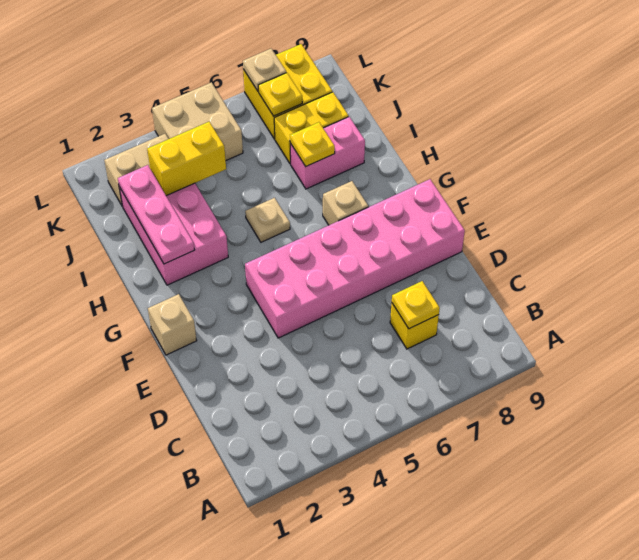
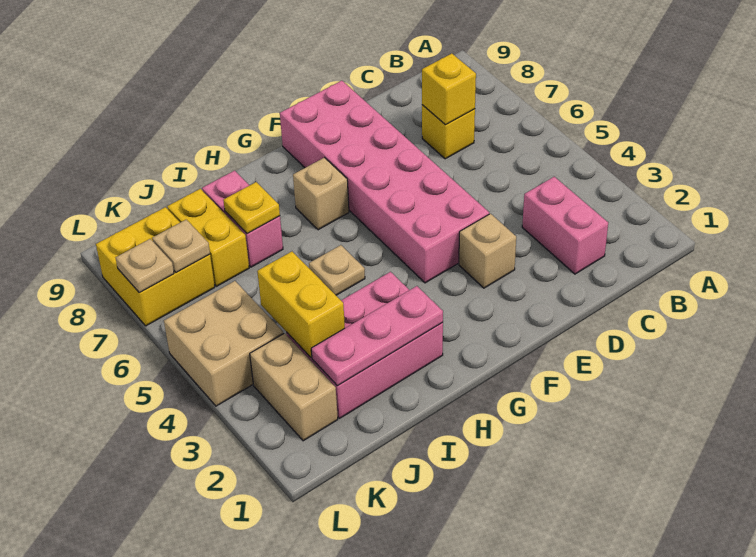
none -> pink brick C2:C3 level 1
yellow plate C7 level 2 -> yellow brick C7 level 2
tan brick F1 level 1 -> tan brick E3 level 1
yellow plate K7 level 2 -> tan plate K7 level 2

